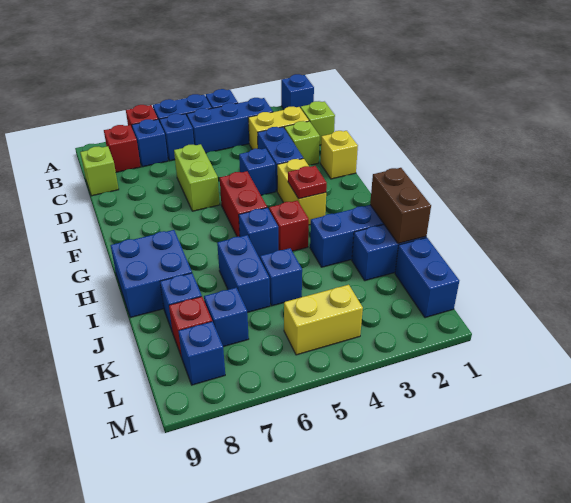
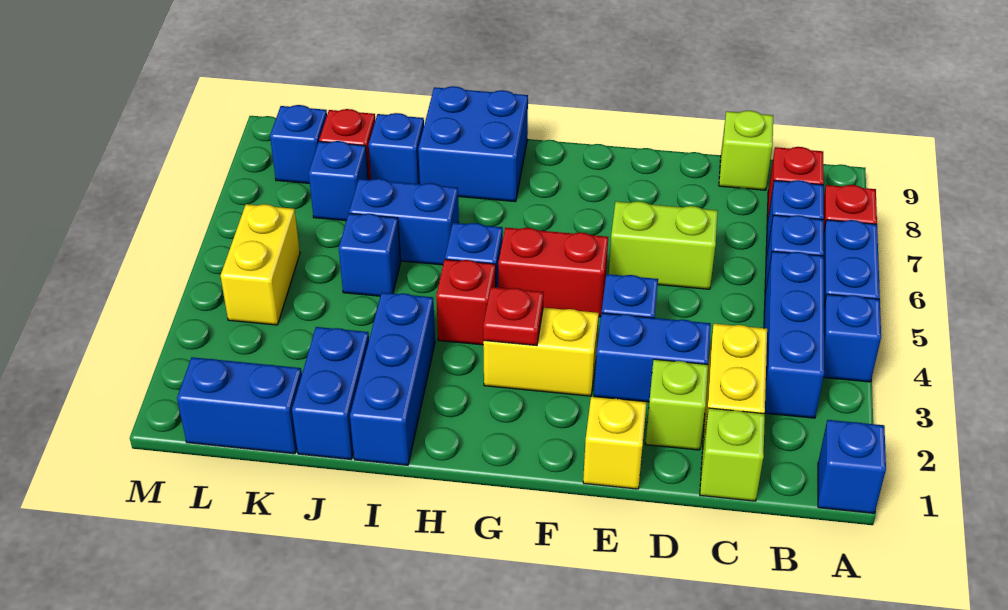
brown brick I1:J1 level 2 -> none

